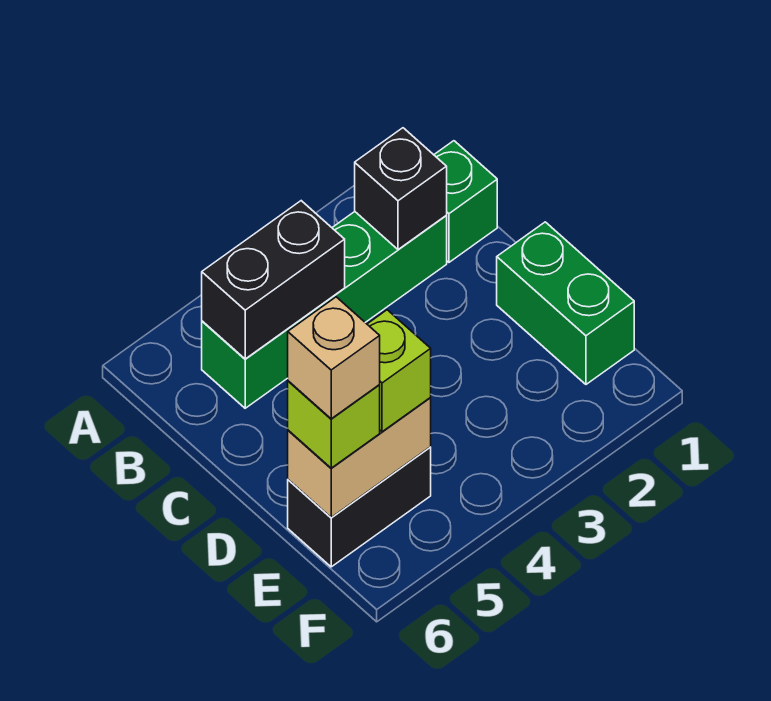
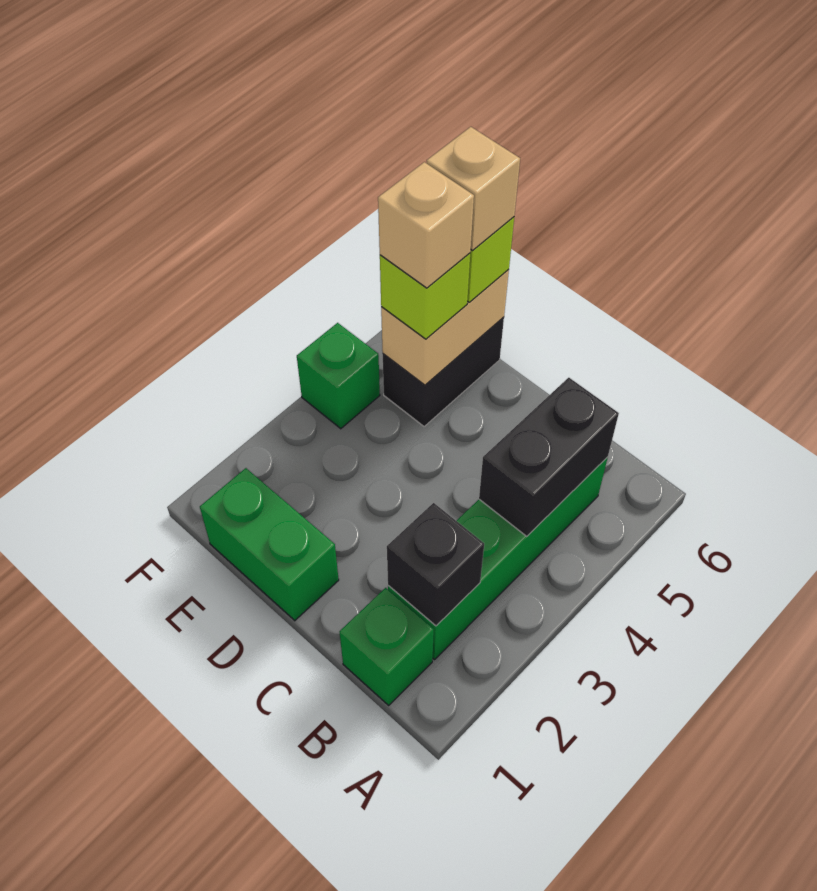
none -> tan brick E5 level 4
none -> green brick F4 level 1

